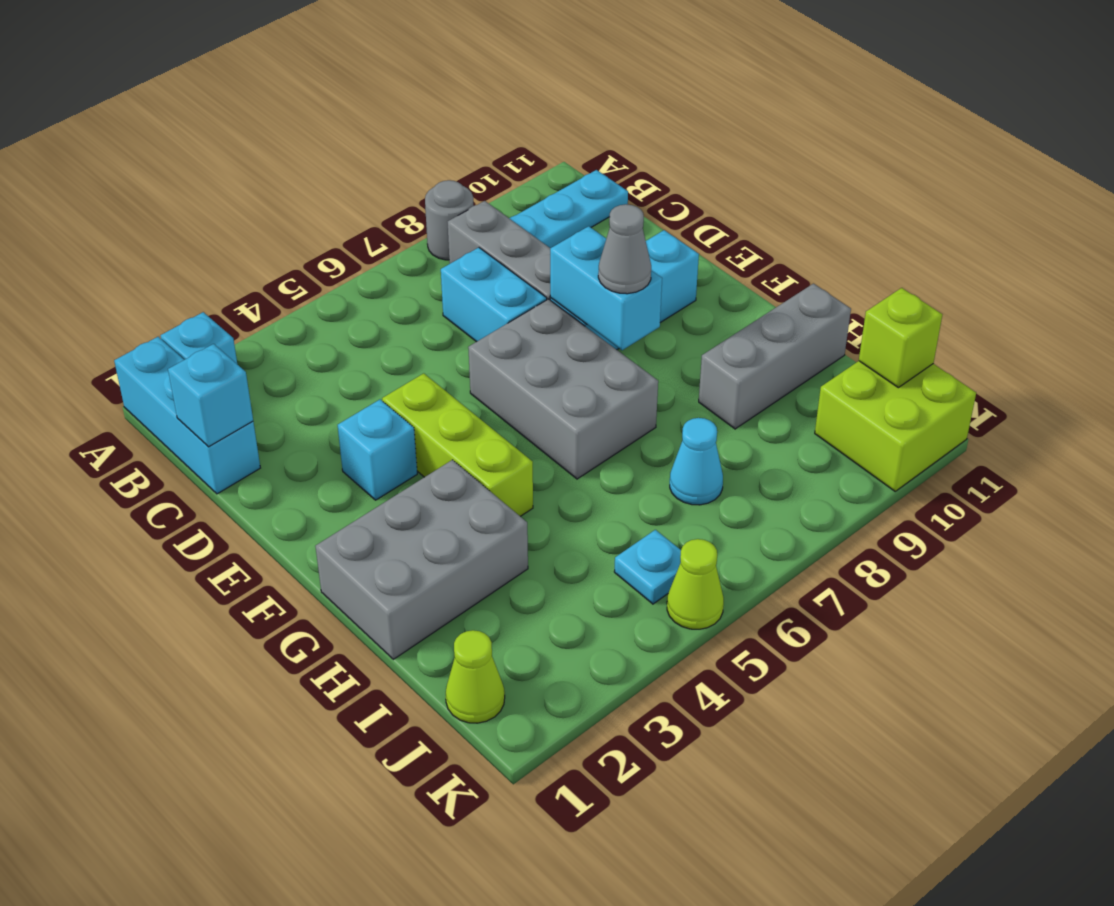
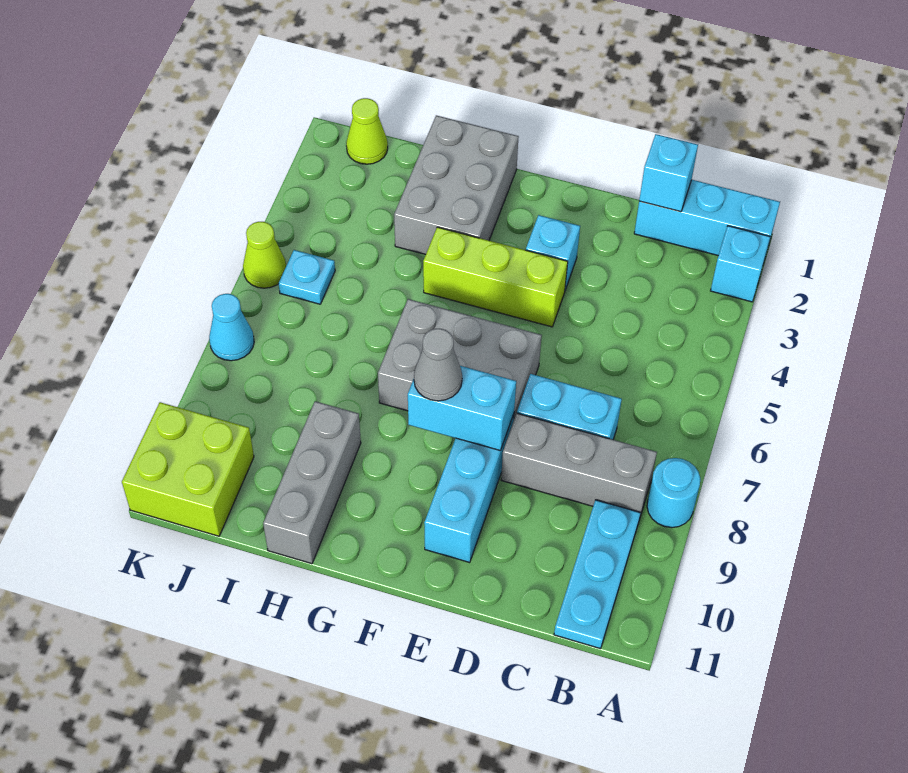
grey round brick A8 level 1 -> cyan round brick A8 level 1
cyan cone I7 level 1 -> cyan cone K7 level 1
lime brick J11 level 2 -> none

